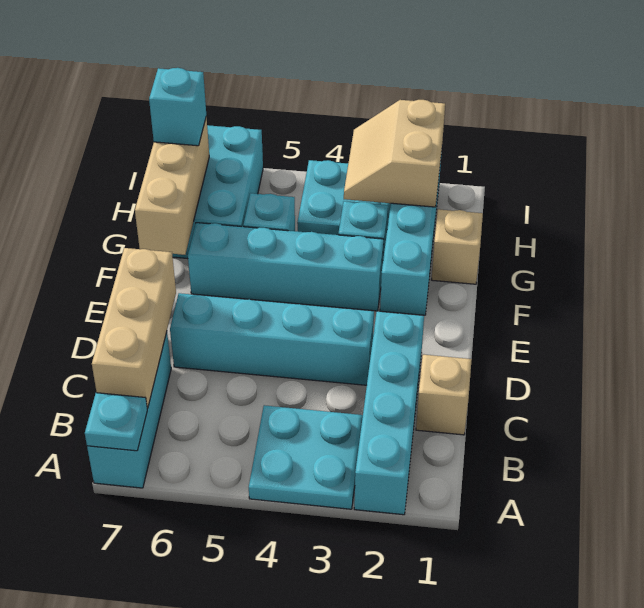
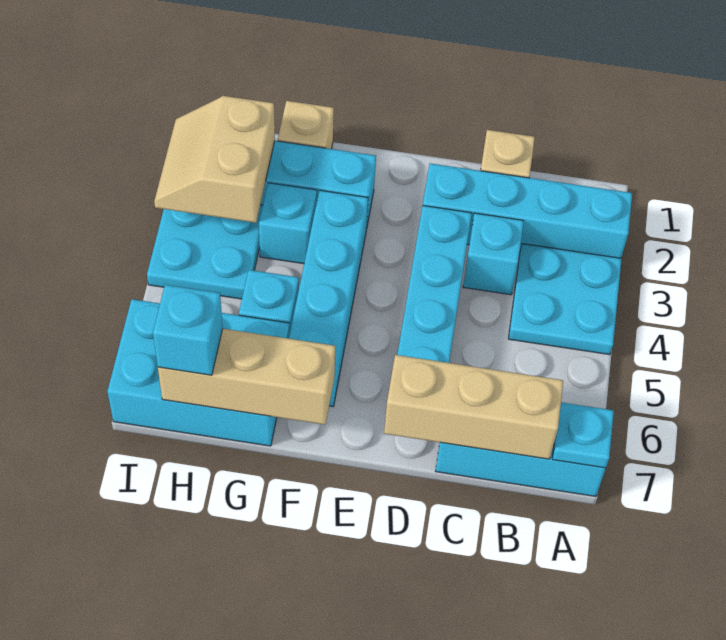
none -> cyan brick C3 level 1
tan slope H2:I3 level 2 top 2 -> tan slope H2:I3 level 2 top H

